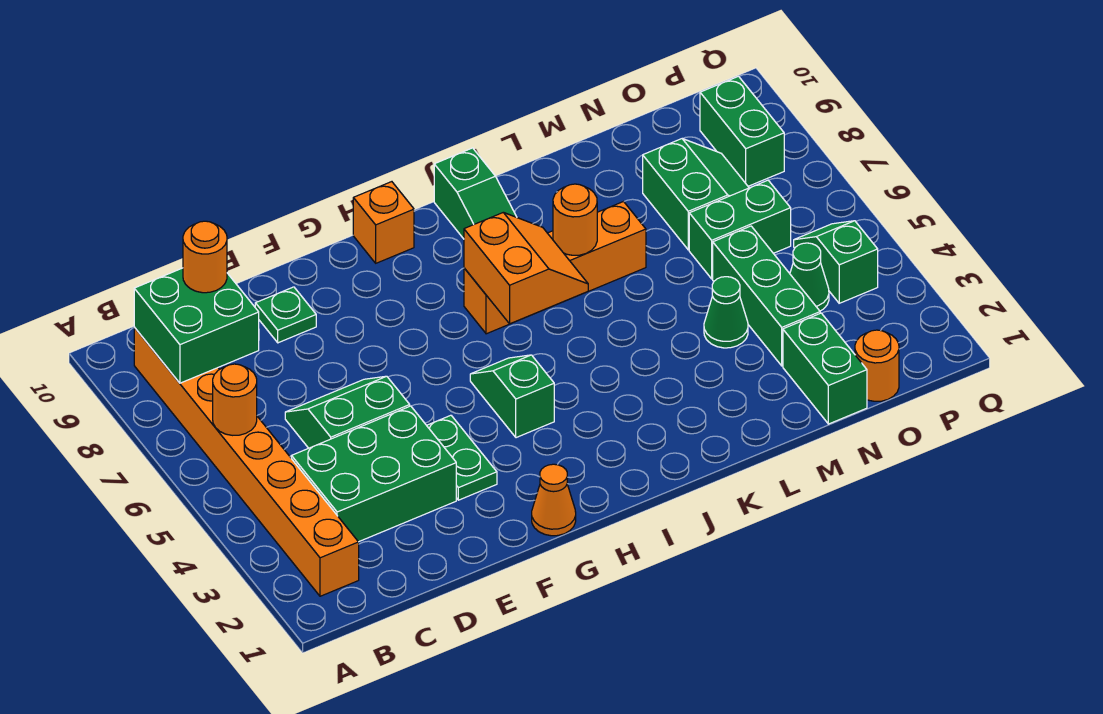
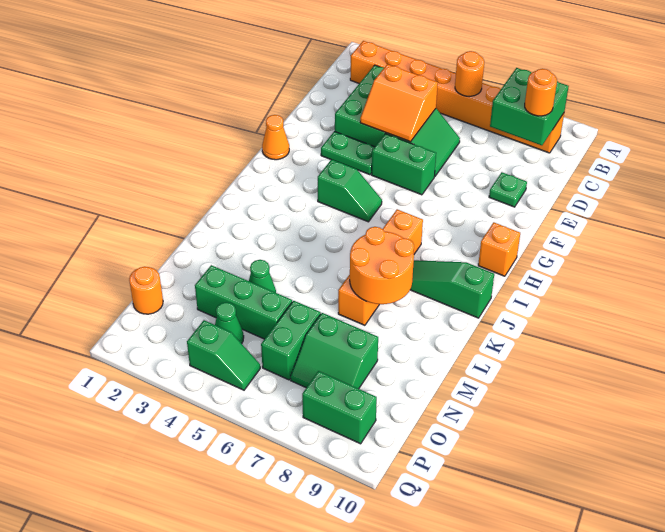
orange slope I6:J7 level 2 top I -> orange slope D4:E5 level 2 top D
orange round brick K7 level 2 -> orange round brick K7:L8 level 2
green brick N1:N2 level 1 -> green brick F5:F6 level 1

